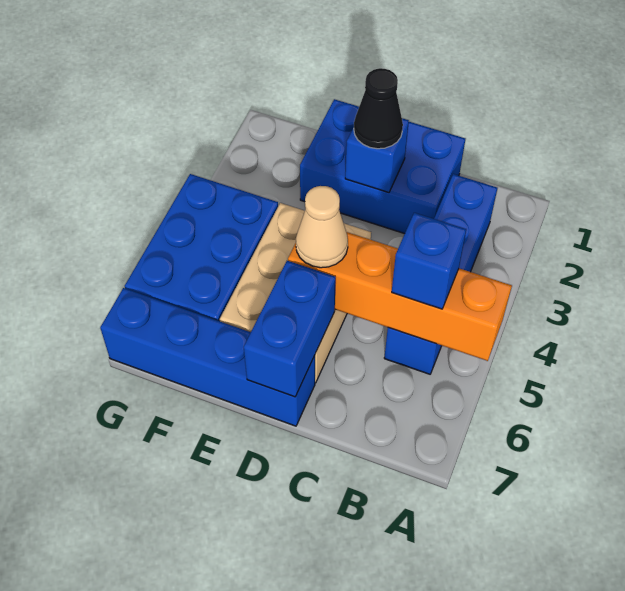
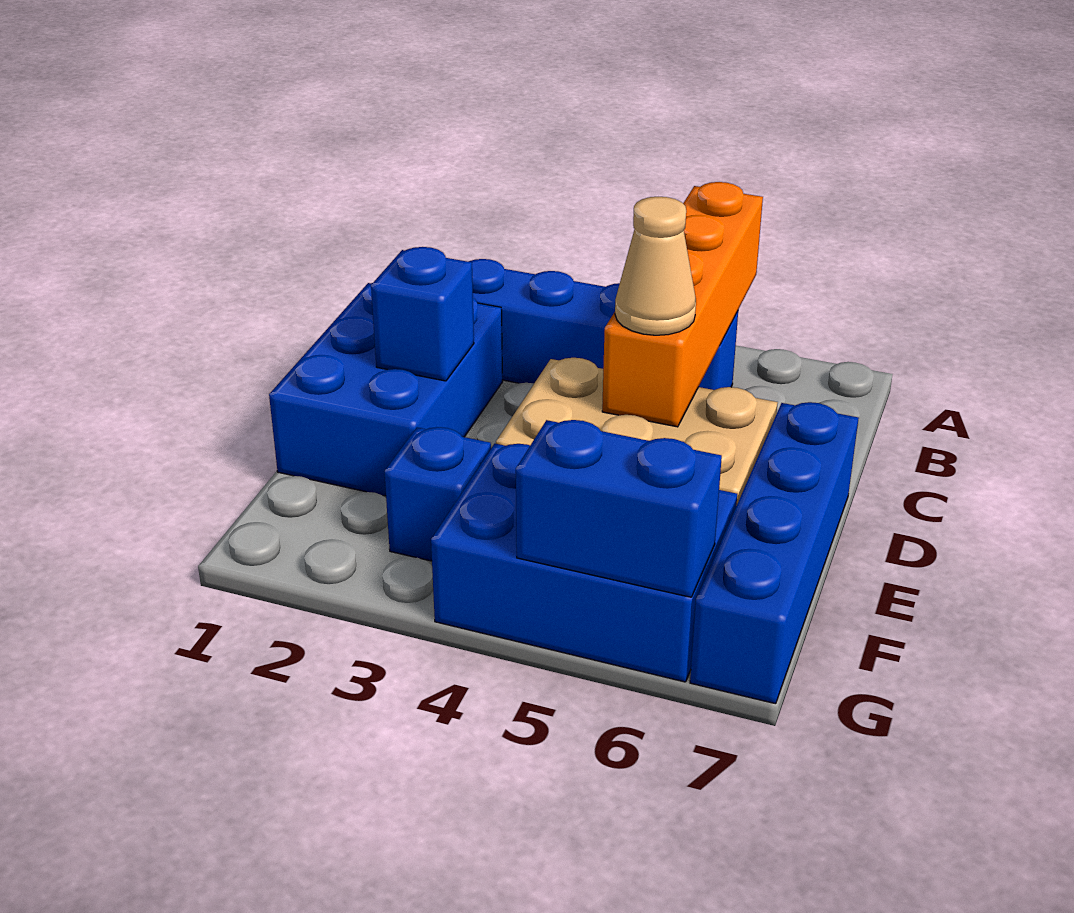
blue brick B5 level 3 -> blue brick F3 level 1
black cone D2 level 3 -> none
blue brick D6:D7 level 2 -> blue brick G5:G6 level 2

